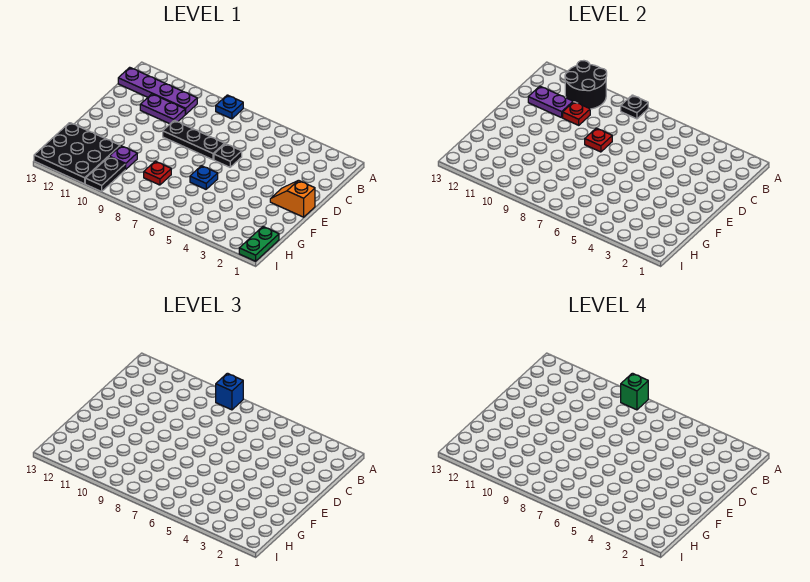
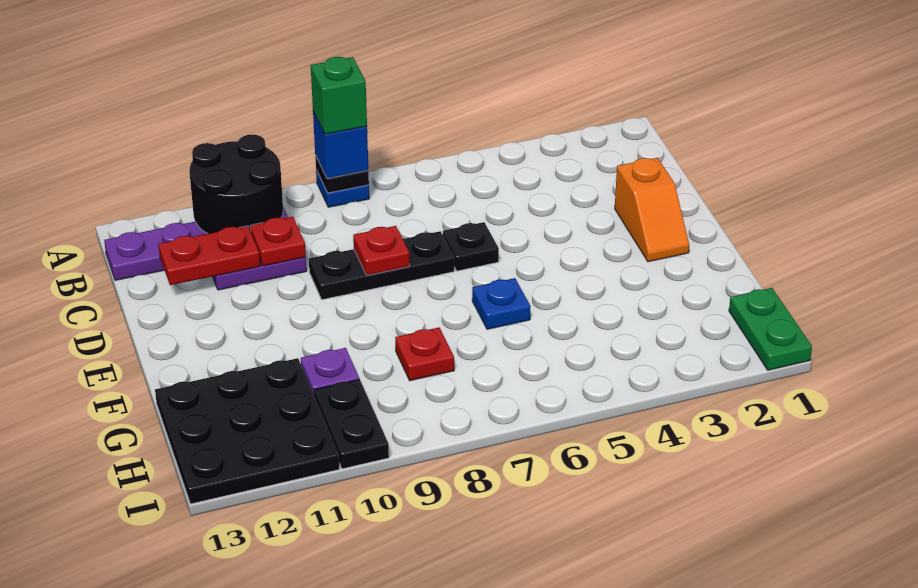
purple plate C11:C12 level 2 -> red plate C11:C12 level 2
orange slope E1:E2 level 1 top 1 -> orange slope D2:E2 level 1 top D

